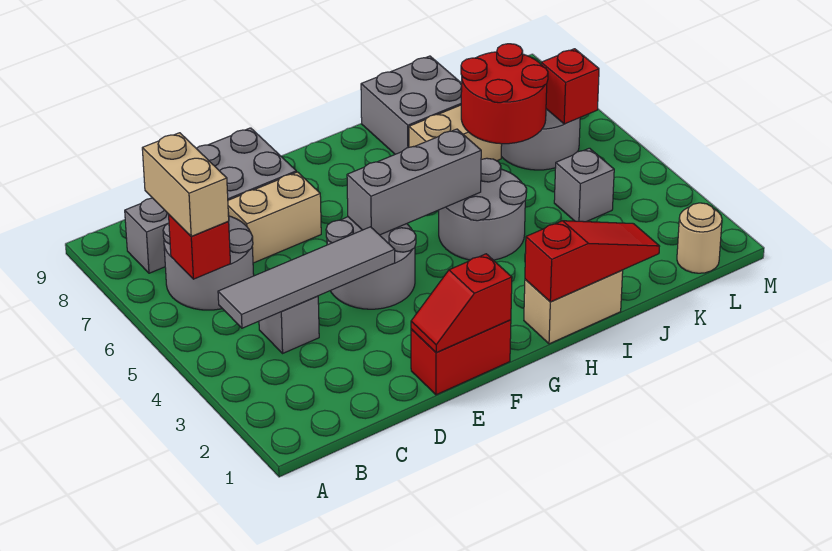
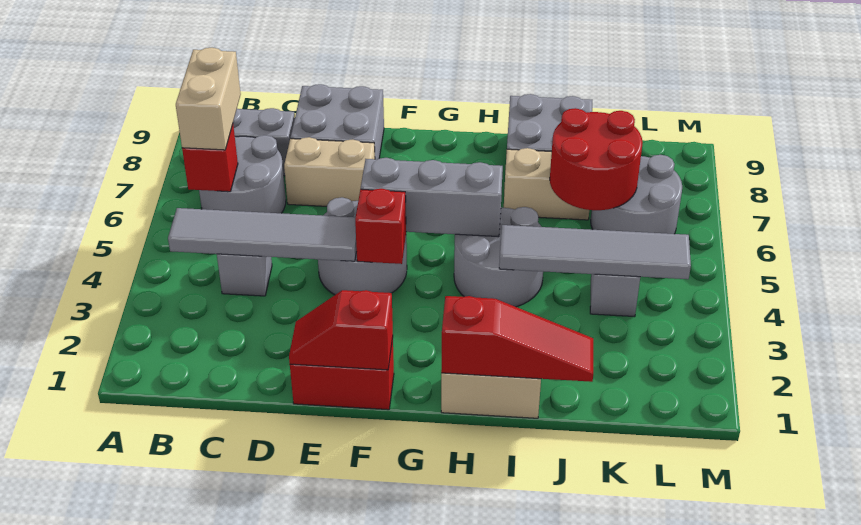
none -> grey tile I4:L4 level 2
tan round brick L1 level 1 -> none
red brick L6 level 2 -> red brick F4 level 2

